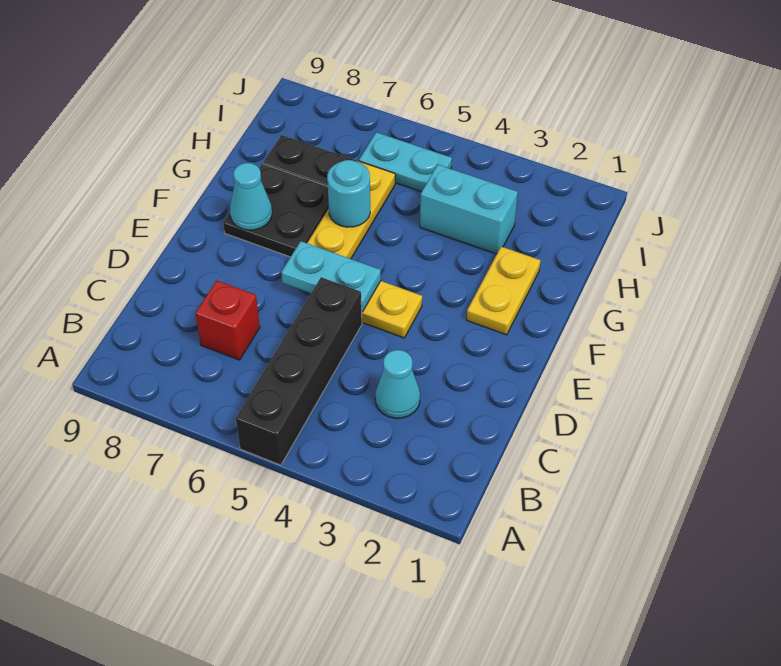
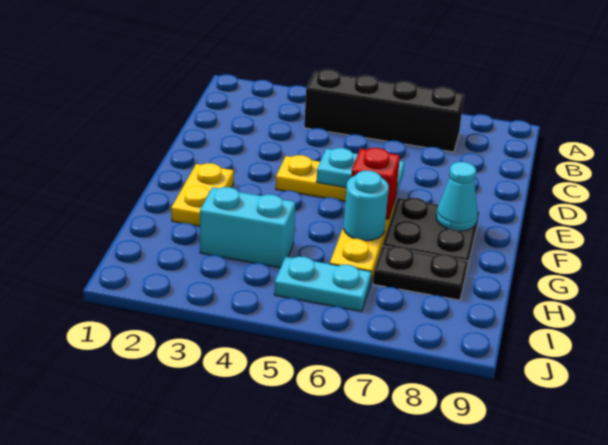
black brick A5:D5 level 1 -> black brick B4:B7 level 1
cyan cone C3 level 1 -> none
red brick C7 level 1 -> red brick F6 level 2

